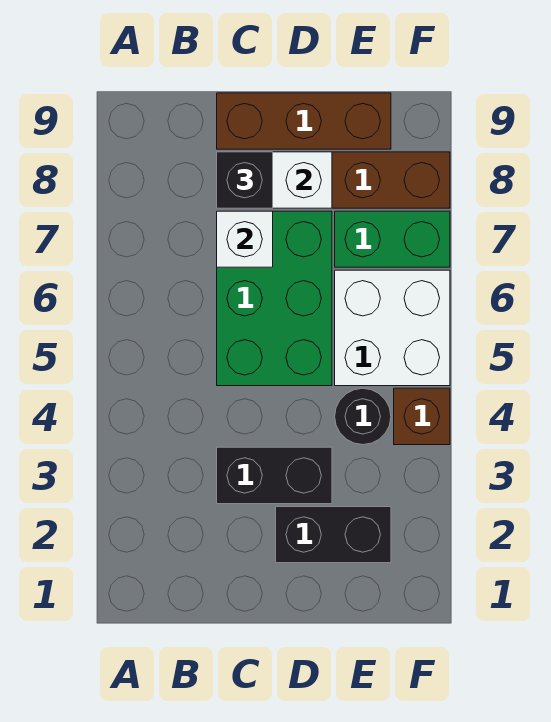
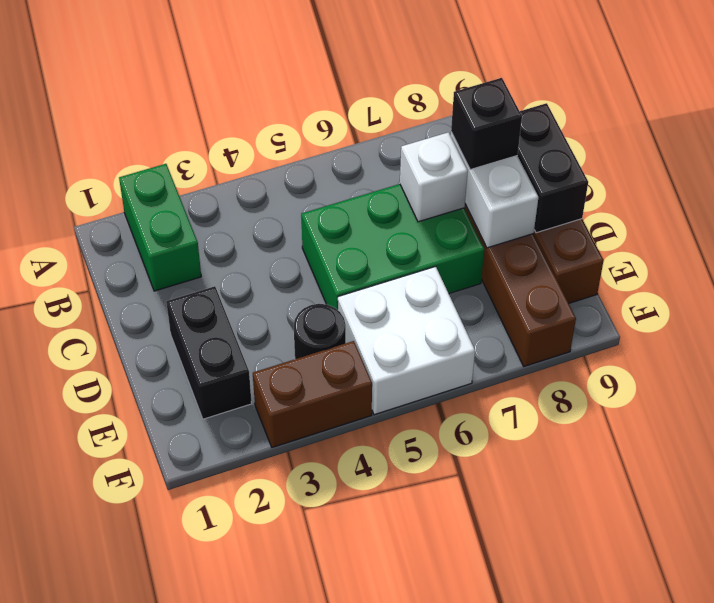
black brick C3:D3 level 1 -> black brick C9:D9 level 2
green brick E7:F7 level 1 -> green brick A2:B2 level 1
brown brick F4 level 1 -> brown brick F3:F4 level 1

